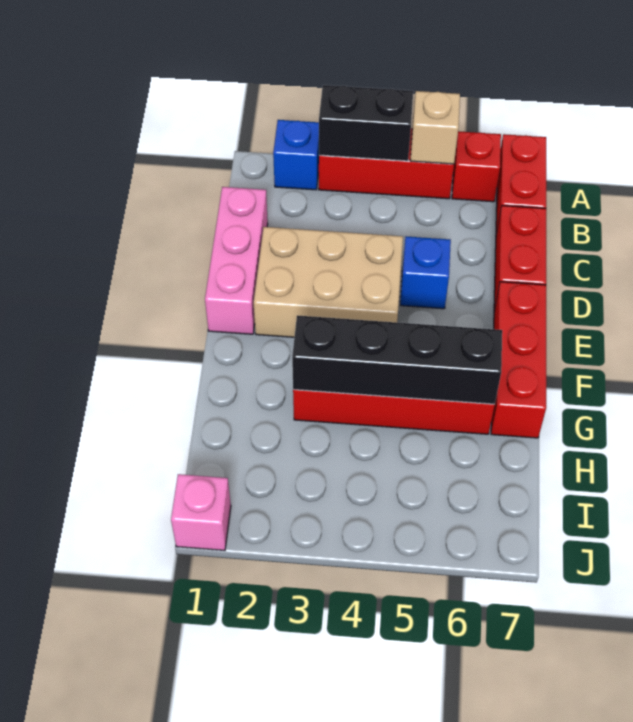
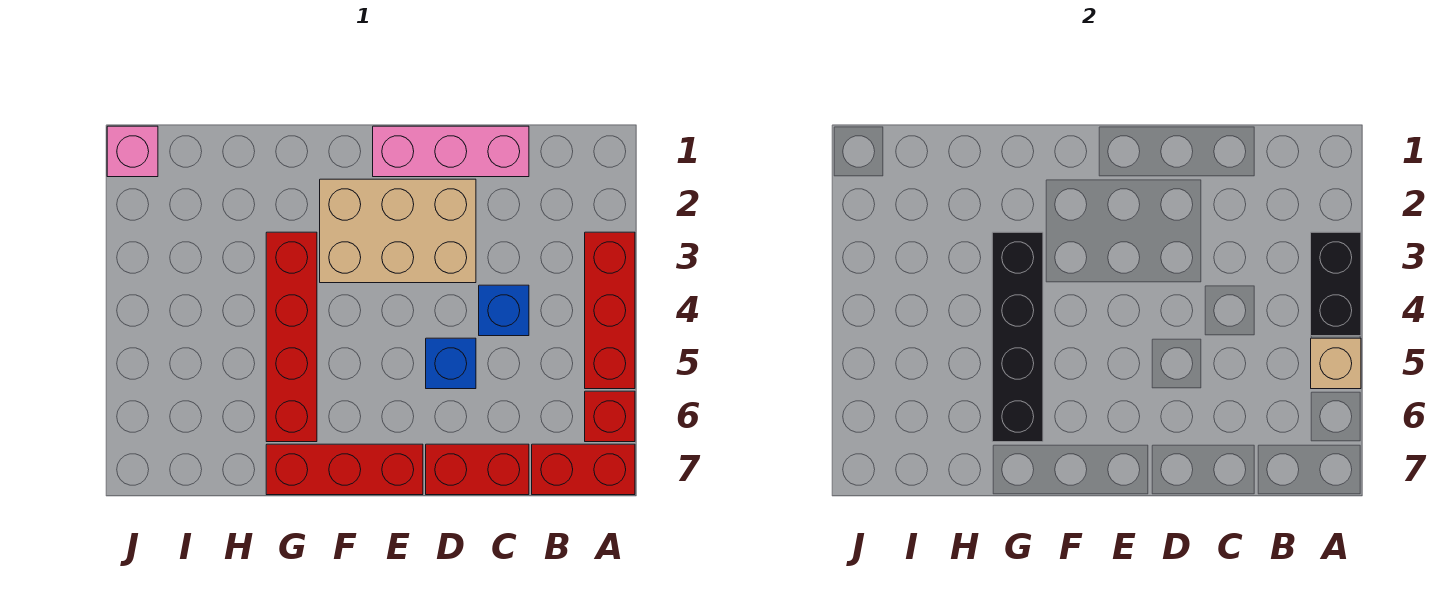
blue brick A2 level 1 -> blue brick C4 level 1
tan brick D2:E4 level 1 -> tan brick D2:F3 level 1

